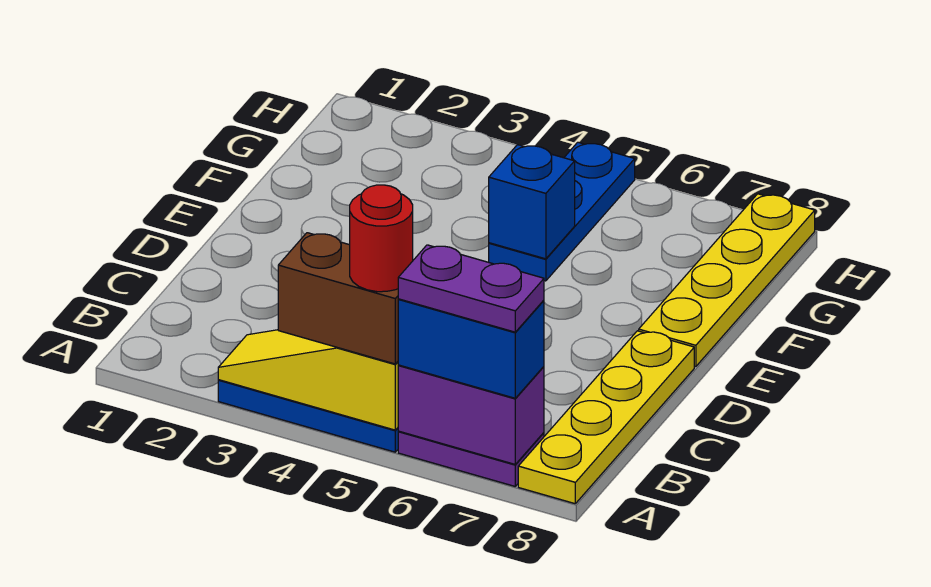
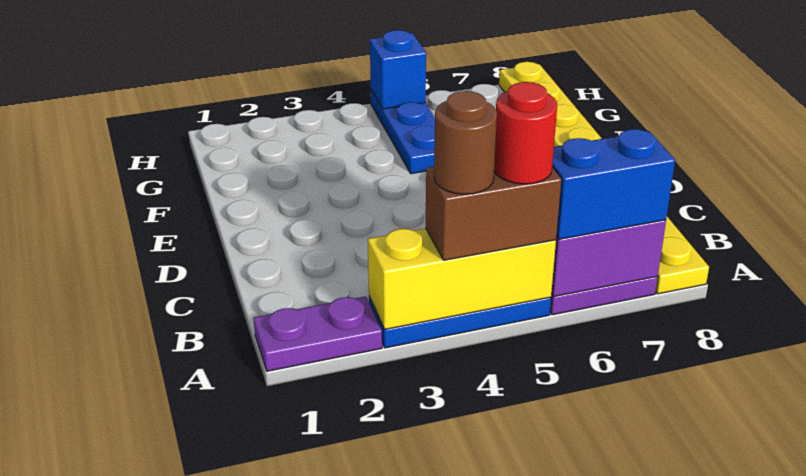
yellow slope A3:A5 level 2 top 5 -> yellow brick A3:A5 level 2
none -> brown round brick A4 level 4
purple plate A6:A7 level 4 -> purple plate A1:A2 level 1
blue brick F5 level 2 -> blue brick H5 level 2

